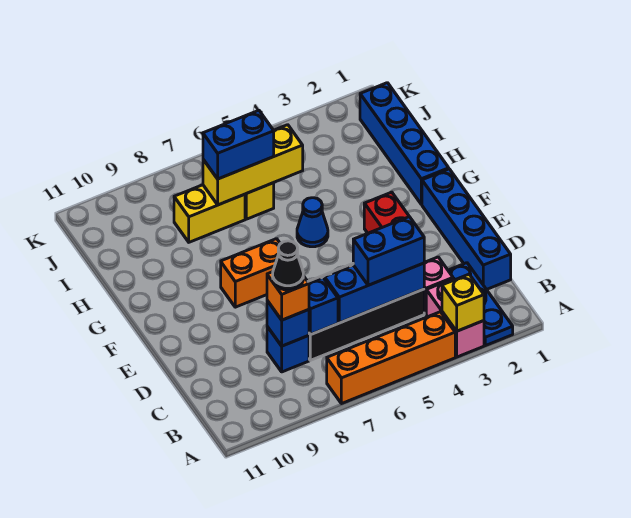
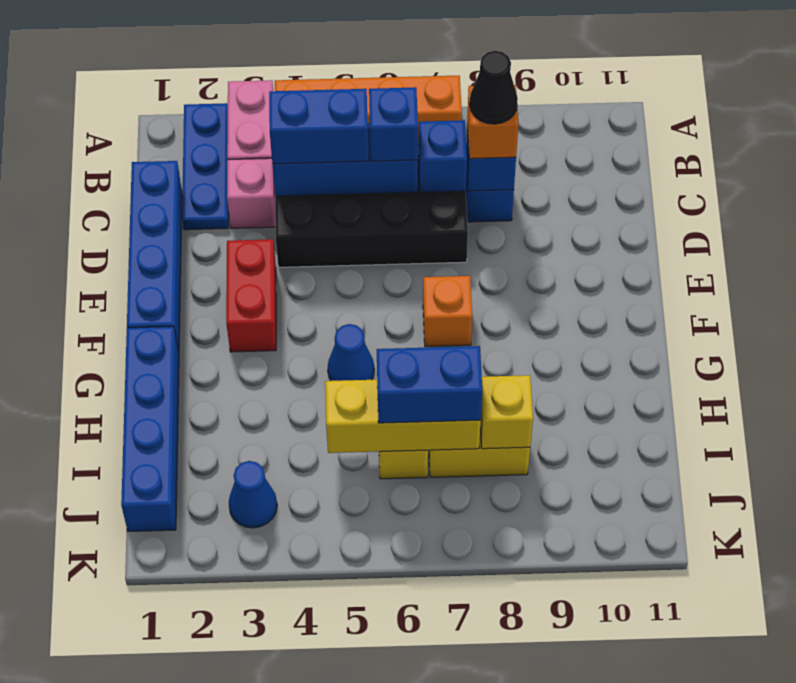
yellow brick A3 level 2 -> yellow brick I8 level 2
none -> blue brick C6 level 3
orange brick F7:F8 level 1 -> orange brick F7 level 1
none -> blue cone J3 level 1

